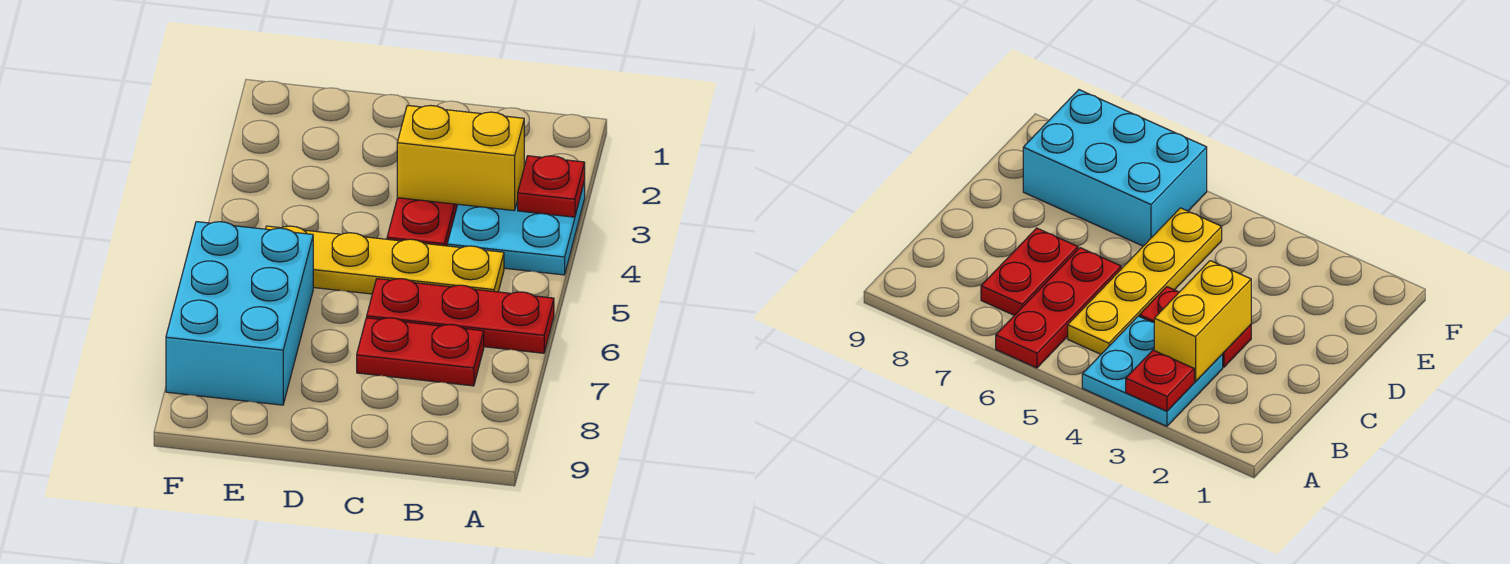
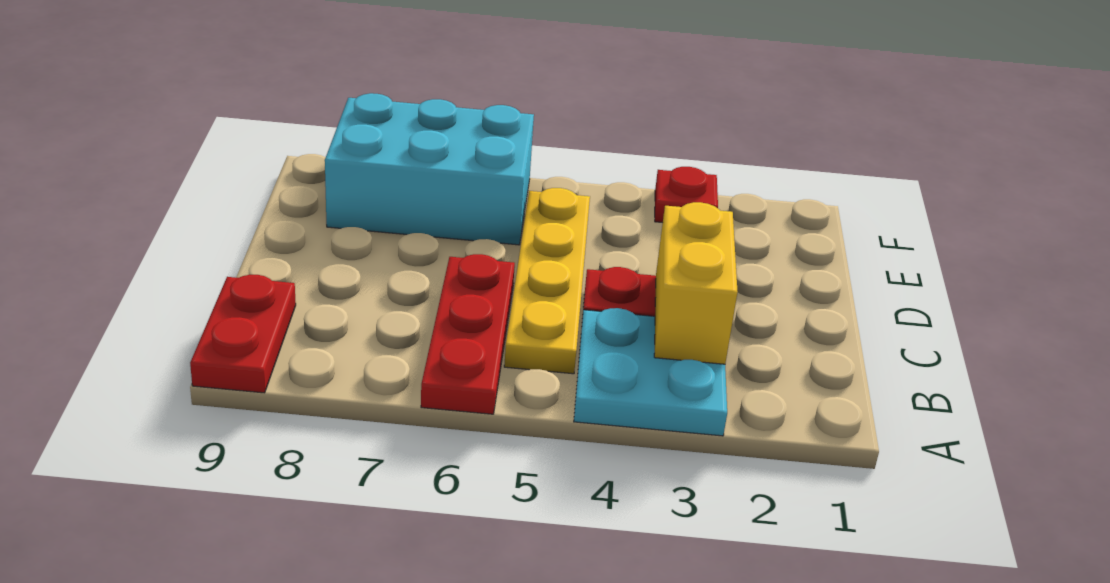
red plate A3 level 2 -> red plate F3 level 1
red plate B7:C7 level 1 -> red plate A9:B9 level 1

